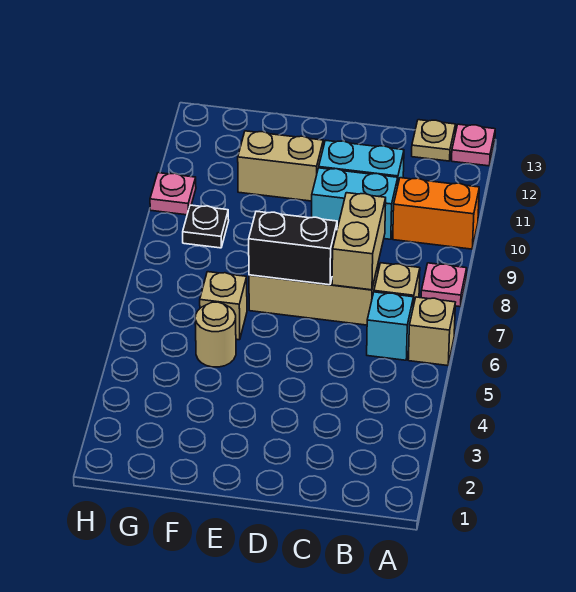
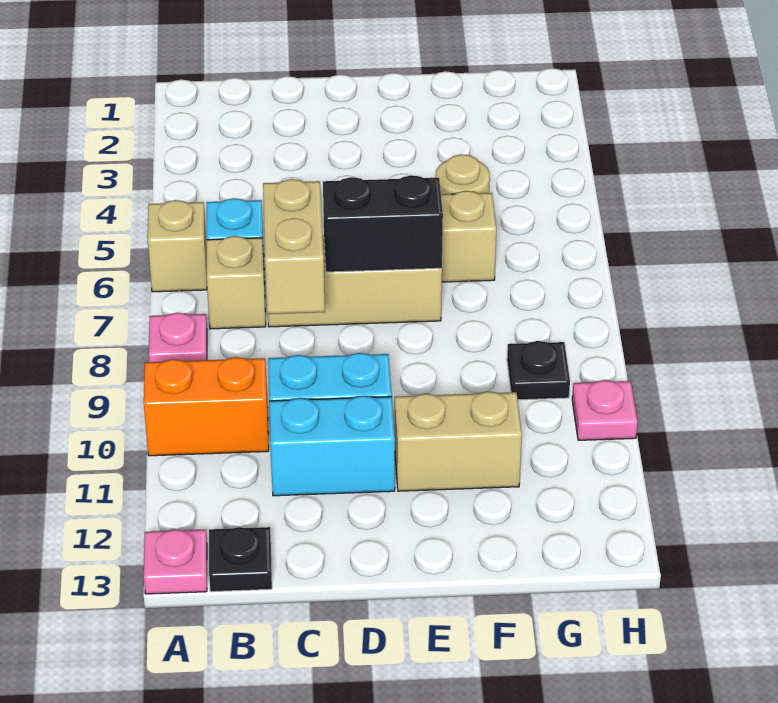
tan plate B13 level 1 -> black plate B13 level 1

